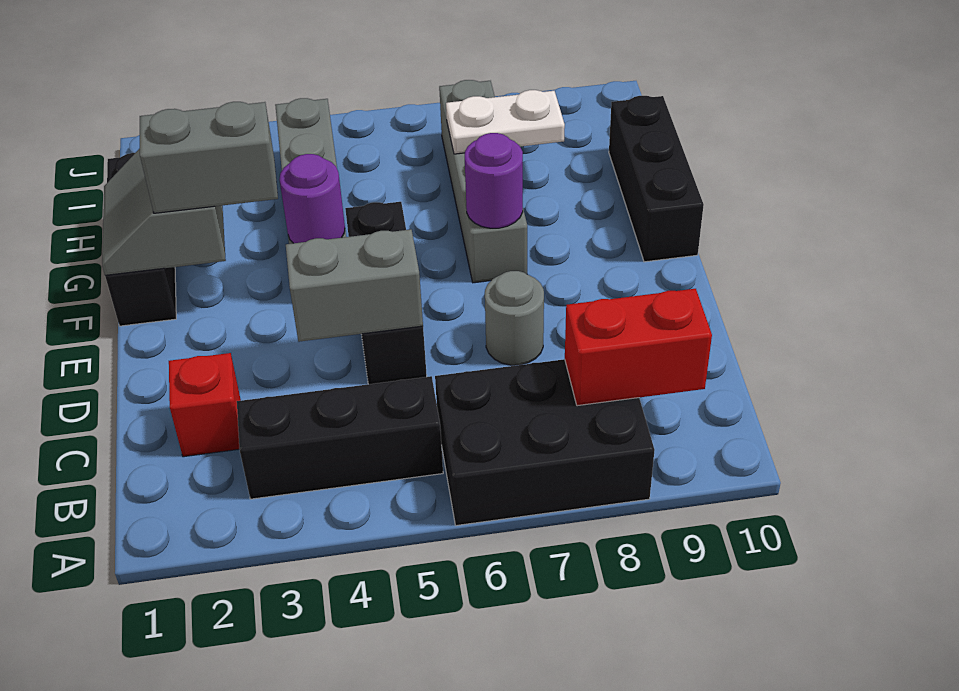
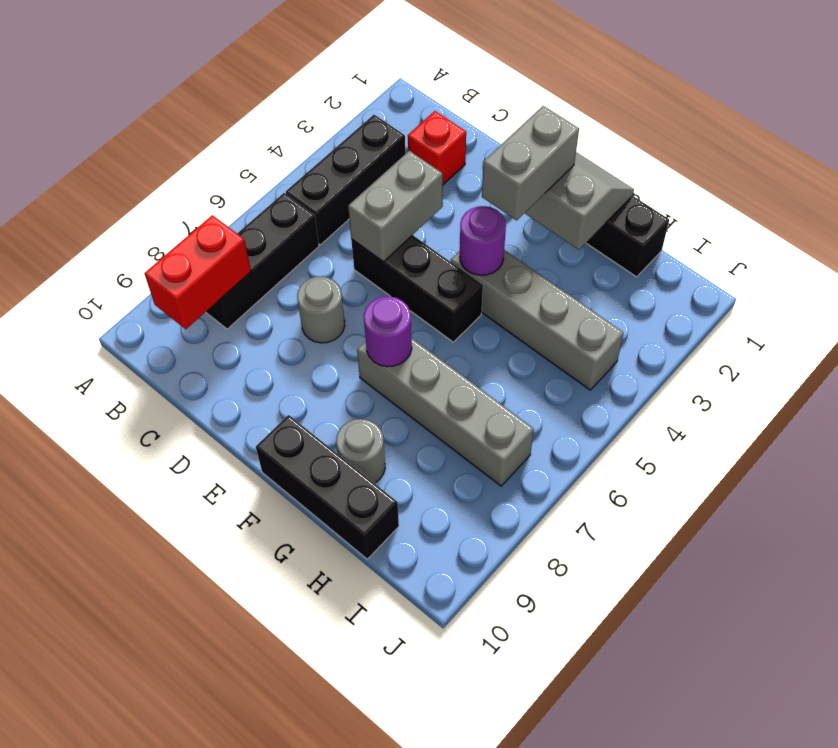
black brick A6:B8 level 1 -> black brick B6:B8 level 1
none -> grey round brick G9 level 1
white plate H7:H8 level 2 -> none

